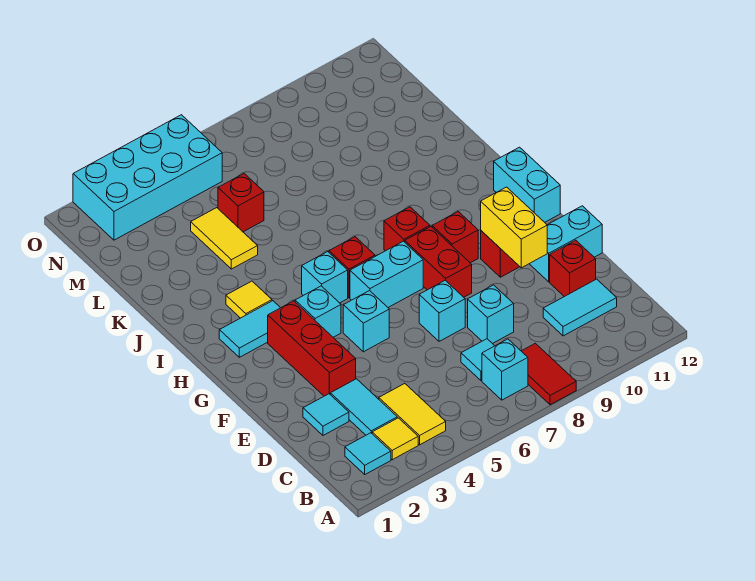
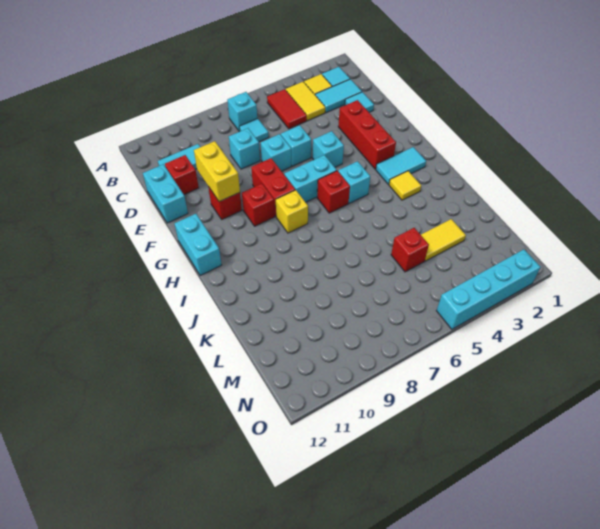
red tile A8:B8 level 1 -> red tile B5:C5 level 1
cyan tile C3:D3 level 1 -> cyan tile C2:C3 level 1
cyan brick E11:E12 level 1 -> cyan brick D12:E12 level 1
cyan brick G4 level 1 -> cyan brick E6 level 1
red brick H8 level 1 -> yellow brick H8 level 1
yellow tile K4:L4 level 1 -> yellow tile L3:L4 level 1
cyan brick N2:O5 level 1 -> cyan brick O2:O5 level 1

